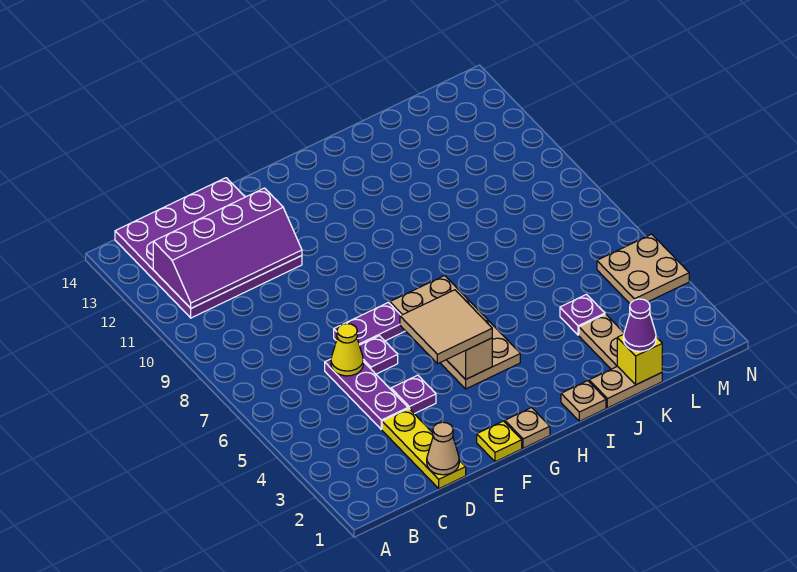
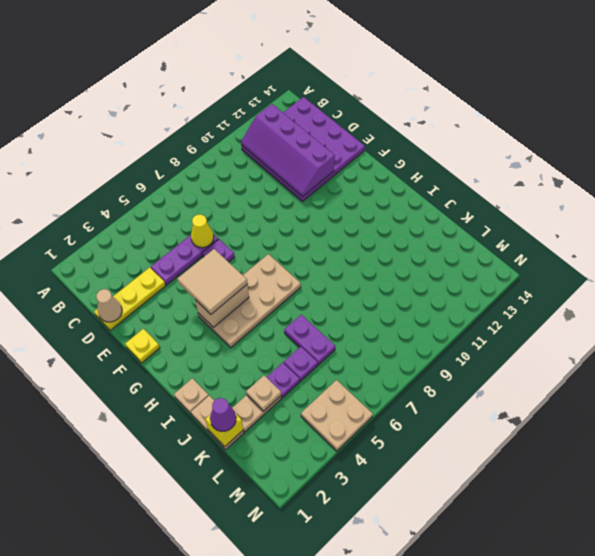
purple plate E4 level 1 -> purple plate K5 level 1
purple plate E7:F7 level 1 -> purple plate J6:K6 level 1
tan plate G1 level 1 -> tan plate K3 level 2

